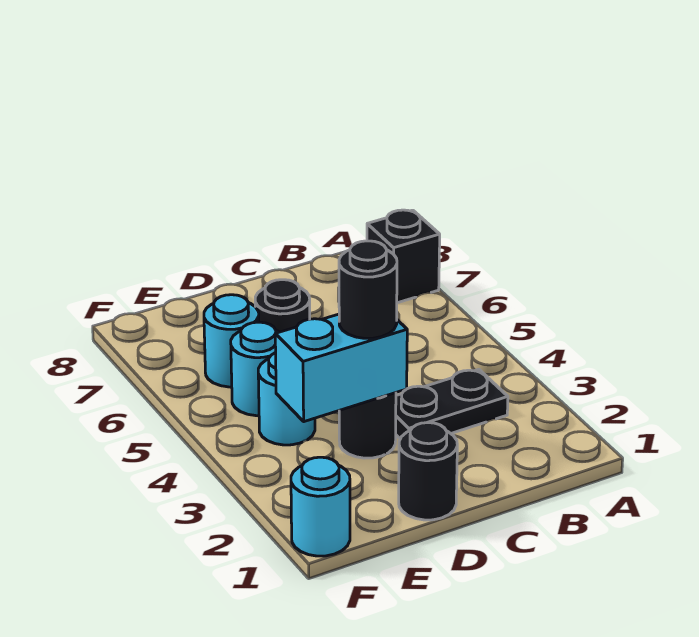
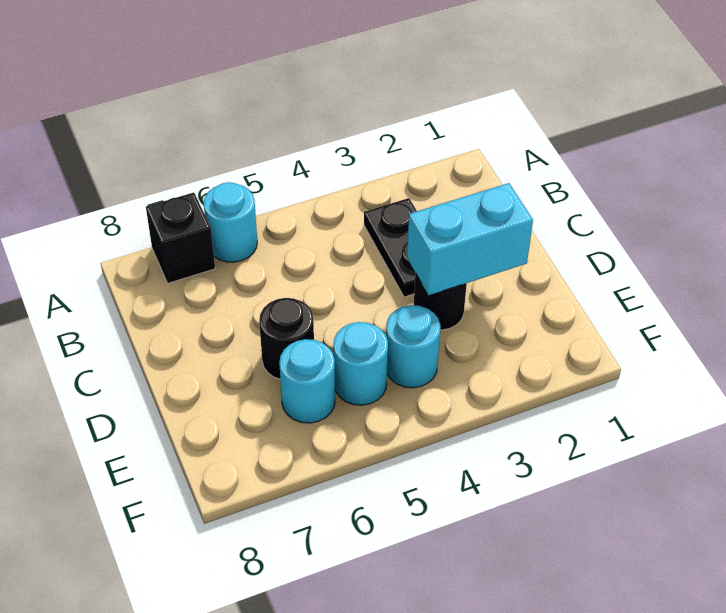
black round brick D1 level 1 -> none
cyan brick D3:E3 level 2 -> cyan brick D2:D3 level 2
black round brick D3 level 3 -> none
cyan round brick F1 level 1 -> cyan round brick A6 level 1

